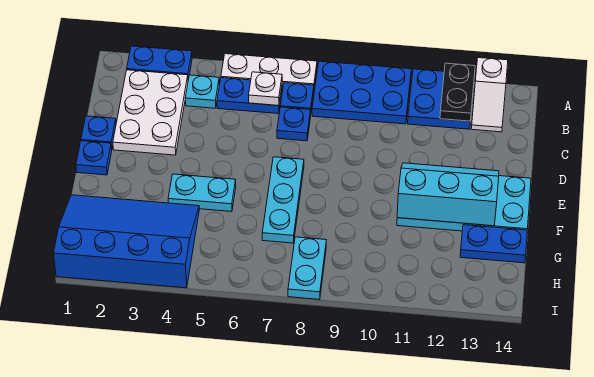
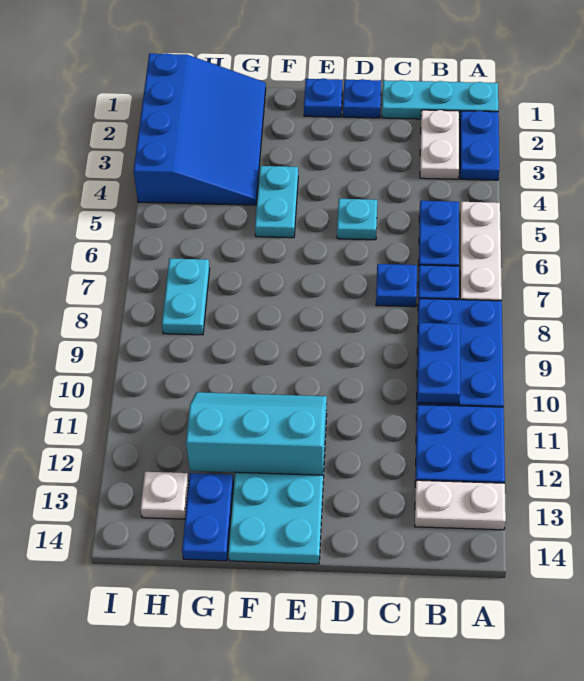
black plate A12:B12 level 2 -> none
white slope A13:B13 level 1 top A -> white plate A13:B13 level 1
white plate B2:D3 level 1 -> white plate B2:B3 level 1
cyan plate B4 level 1 -> cyan plate D5 level 1
white plate B6 level 2 -> white plate H13 level 1
none -> blue plate B9:B10 level 2
cyan plate E7:G7 level 1 -> cyan plate A1:C1 level 1
cyan slope E11:F13 level 2 top F -> cyan slope E11:G12 level 2 top 12
cyan plate H8:I8 level 1 -> cyan plate H7:H8 level 1

